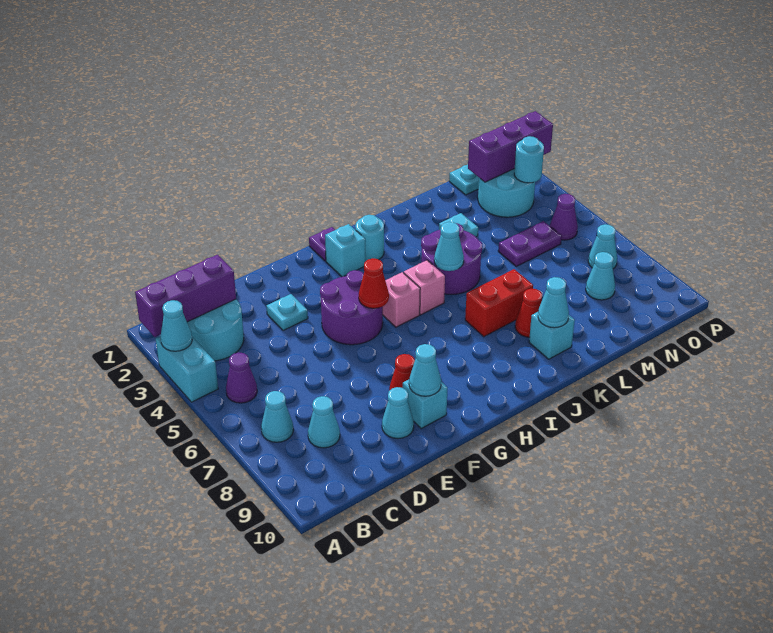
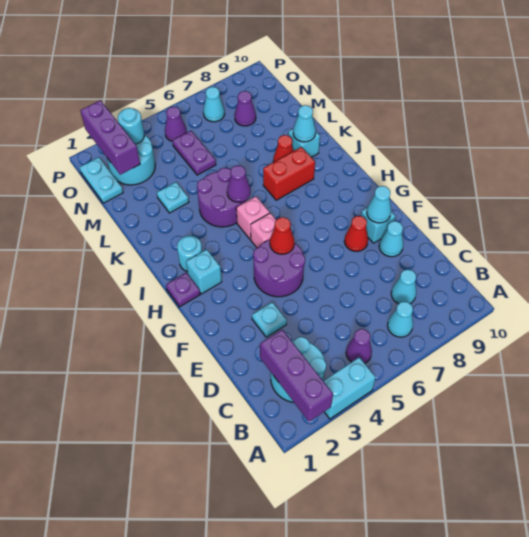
cyan cone A3 level 2 -> none
cyan cone J5 level 2 -> purple cone J5 level 2
red brick J7:K7 level 1 -> red brick J7:J8 level 1
cyan cone N8 level 1 -> purple cone N8 level 1

